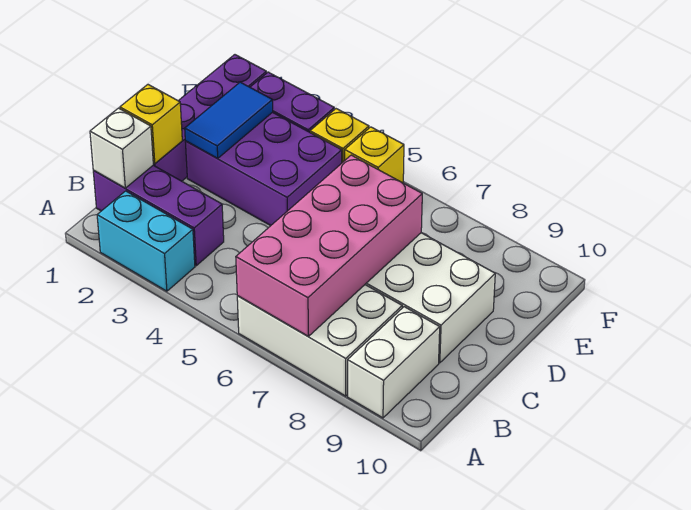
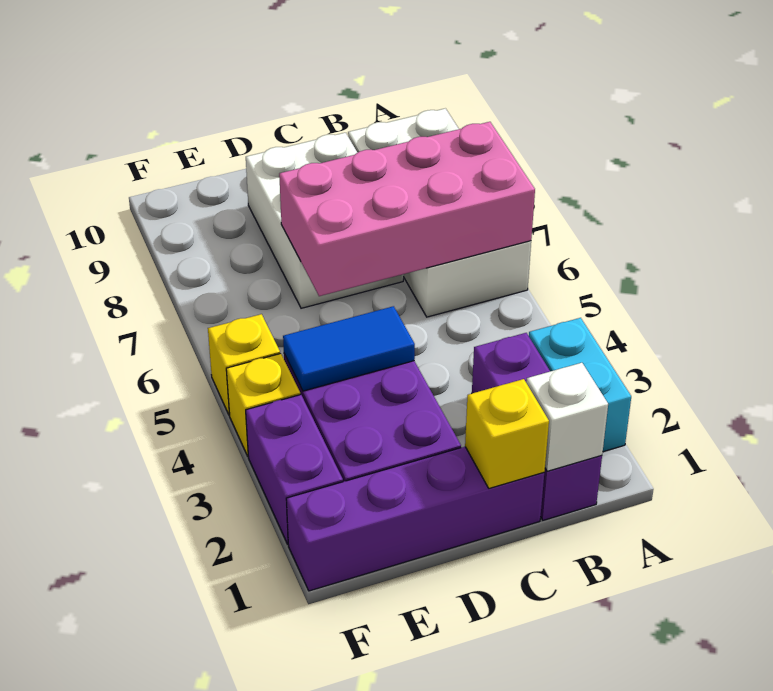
blue tile D2:E2 level 2 -> blue tile D4:E4 level 2

